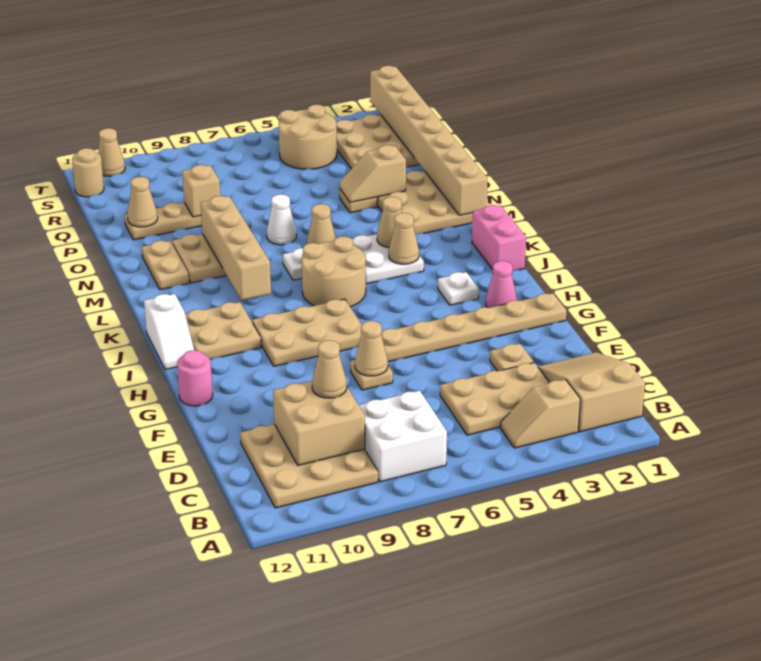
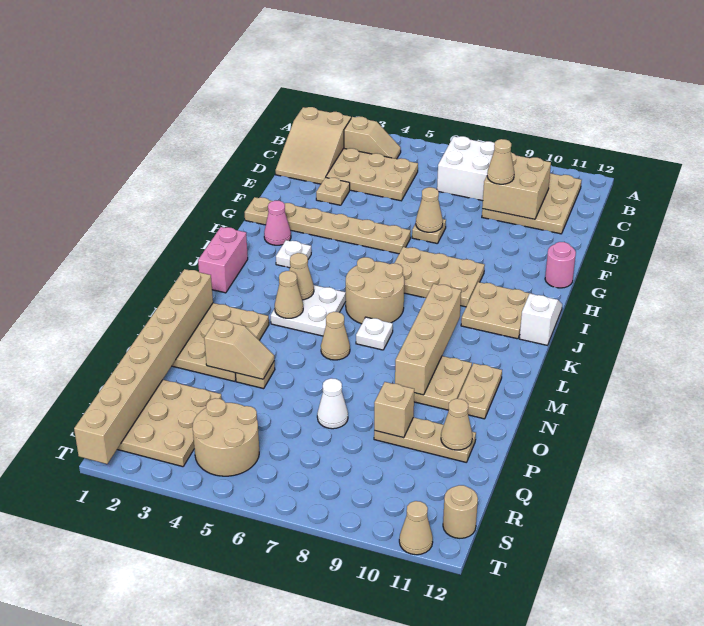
white cone N7 level 1 -> white cone P7 level 1

